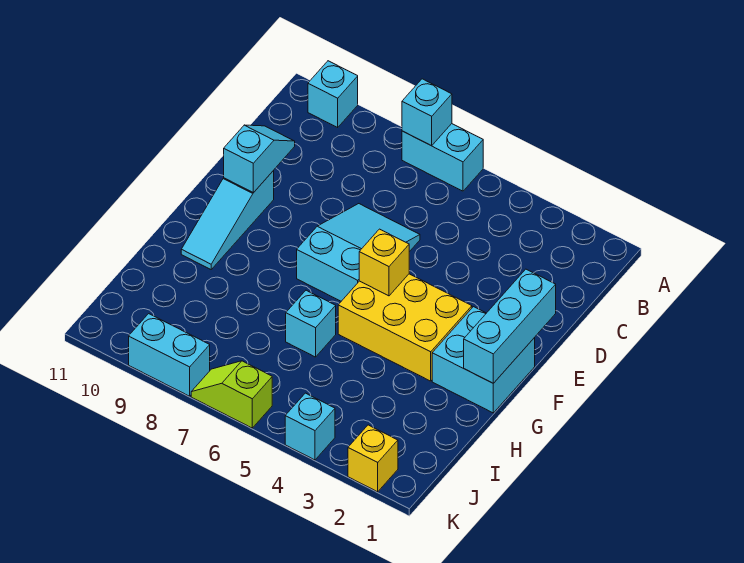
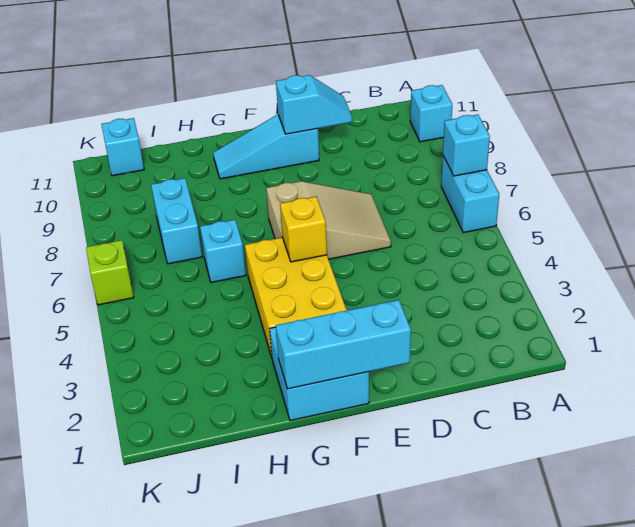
cyan slope D6:F7 level 1 top F -> tan slope D6:F7 level 1 top F
yellow brick K2 level 1 -> none
cyan brick K4 level 1 -> cyan brick J11 level 1
cyan brick K8:K9 level 1 -> cyan brick I7:I8 level 1

